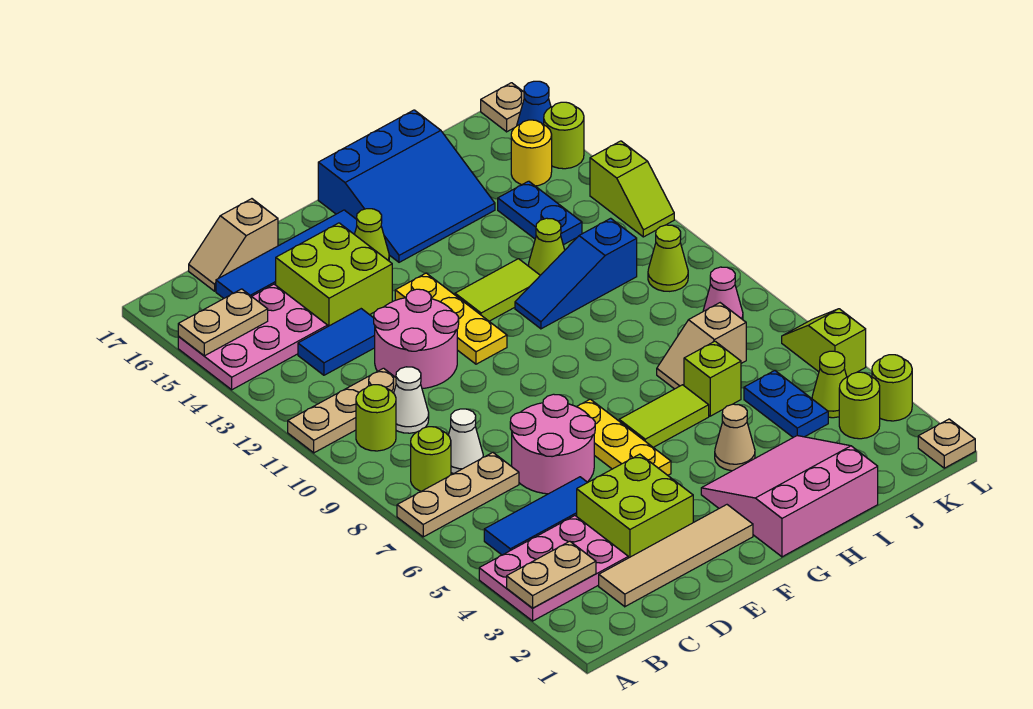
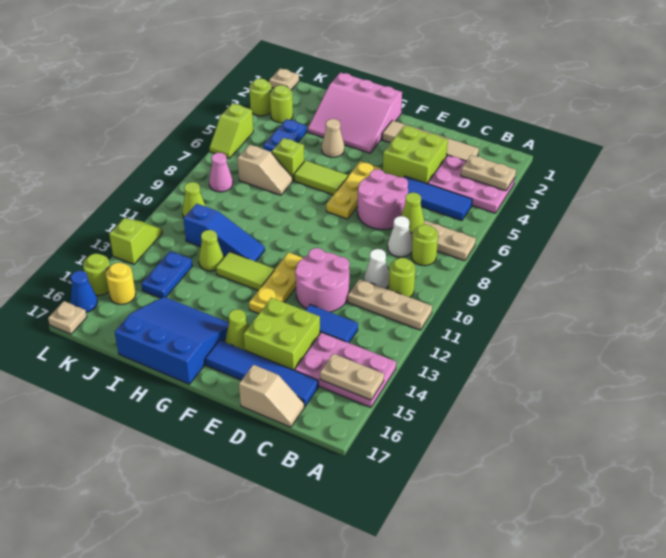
lime cone K4 level 1 -> lime cone C7 level 2

